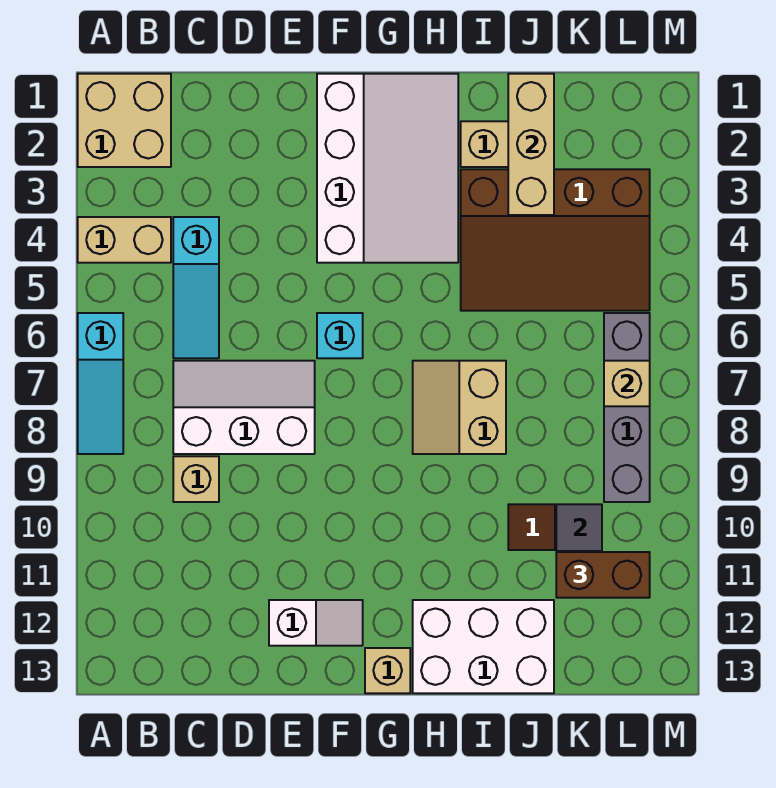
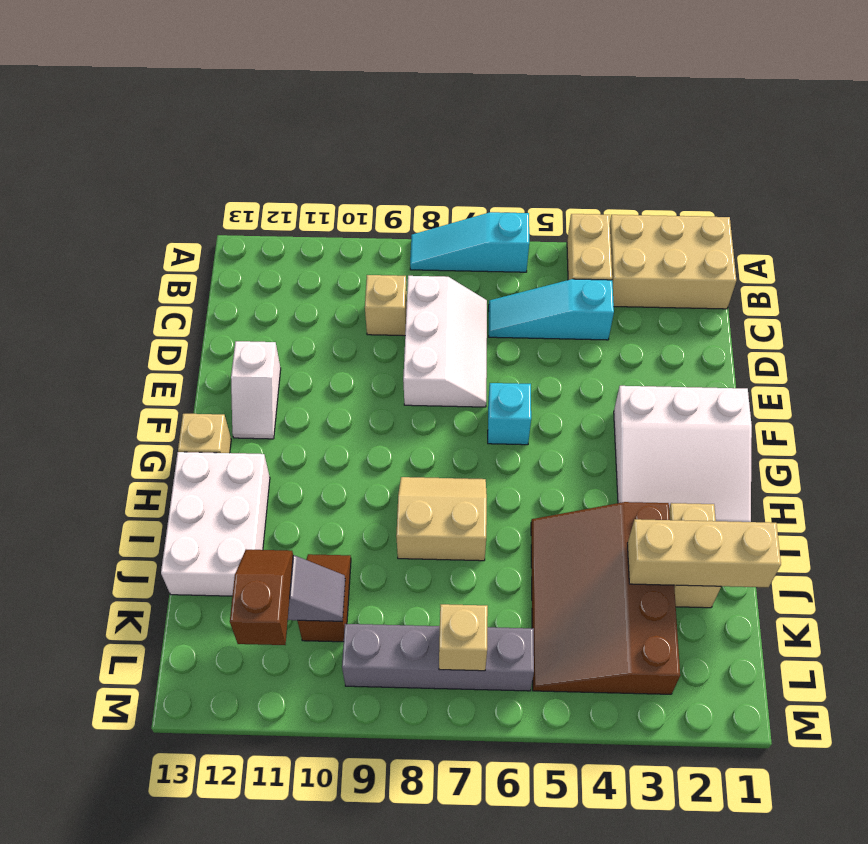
tan brick A1:B2 level 1 -> tan brick A1:B3 level 1
white slope F1:H4 level 1 top F -> white slope F1:H3 level 1 top F
brown brick K11:L11 level 3 -> brown slope K11:L11 level 3 top L

